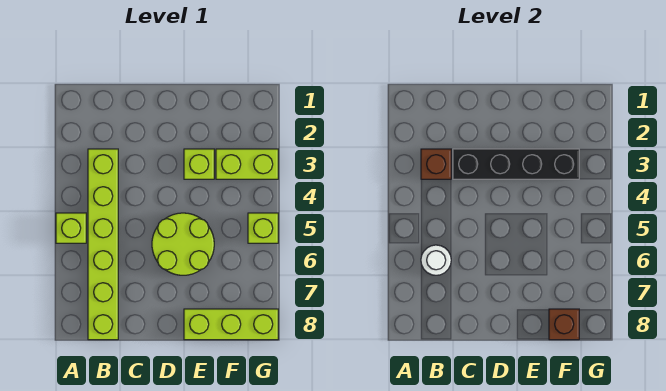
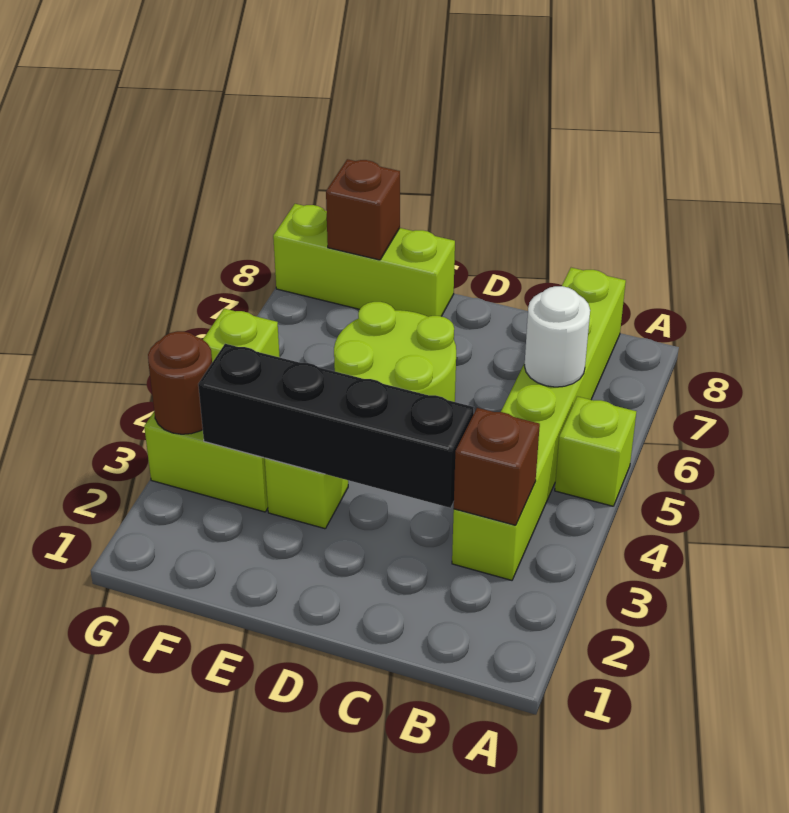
none -> brown round brick G3 level 2

